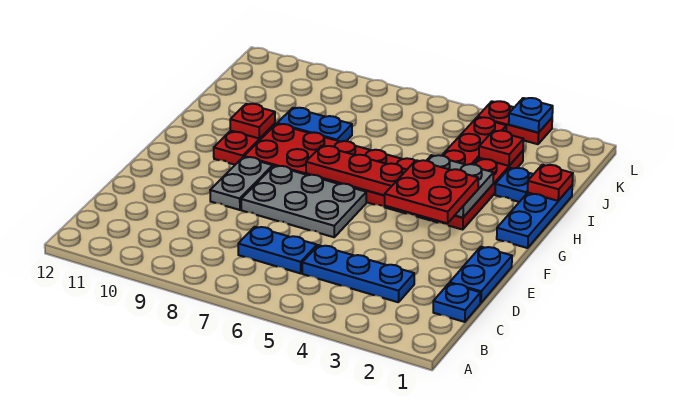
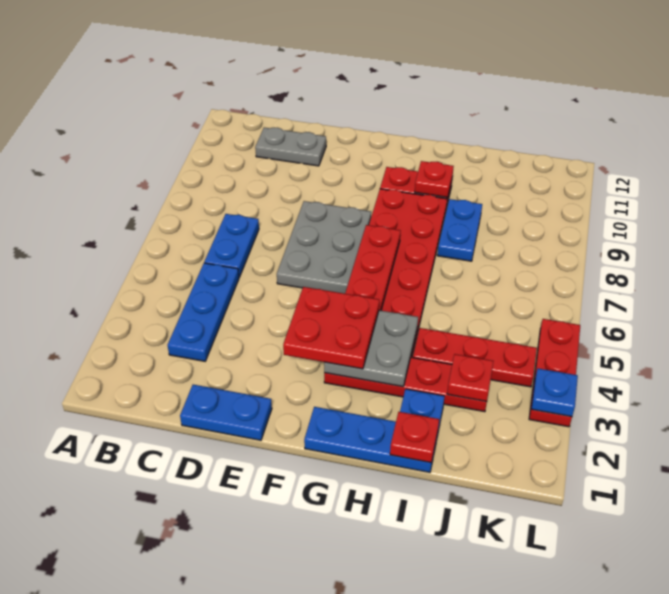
blue plate C1 level 1 -> none
grey plate E9:F9 level 1 -> grey plate C11:D11 level 1
red plate L3:L4 level 1 -> red plate L3:L5 level 1

